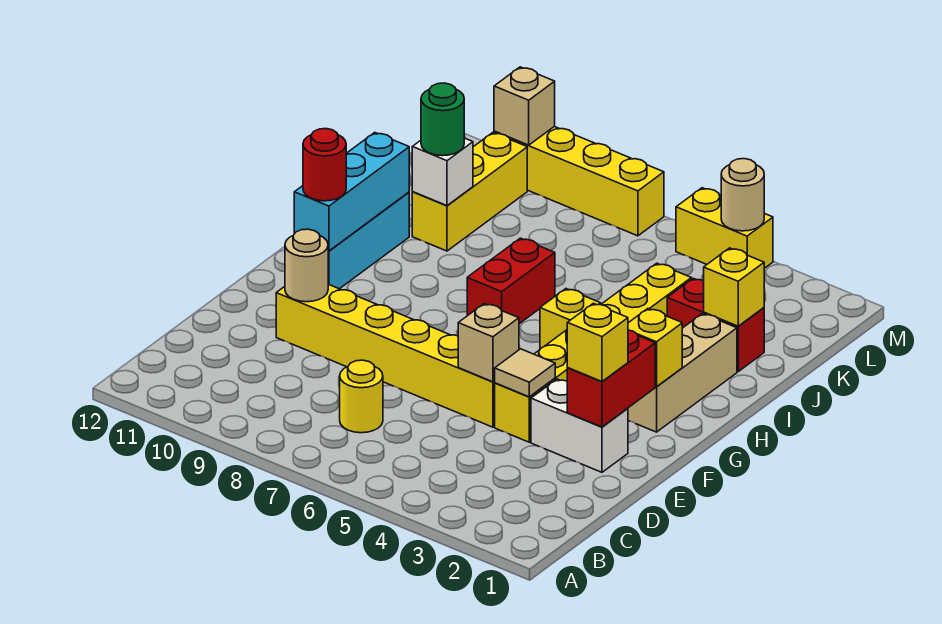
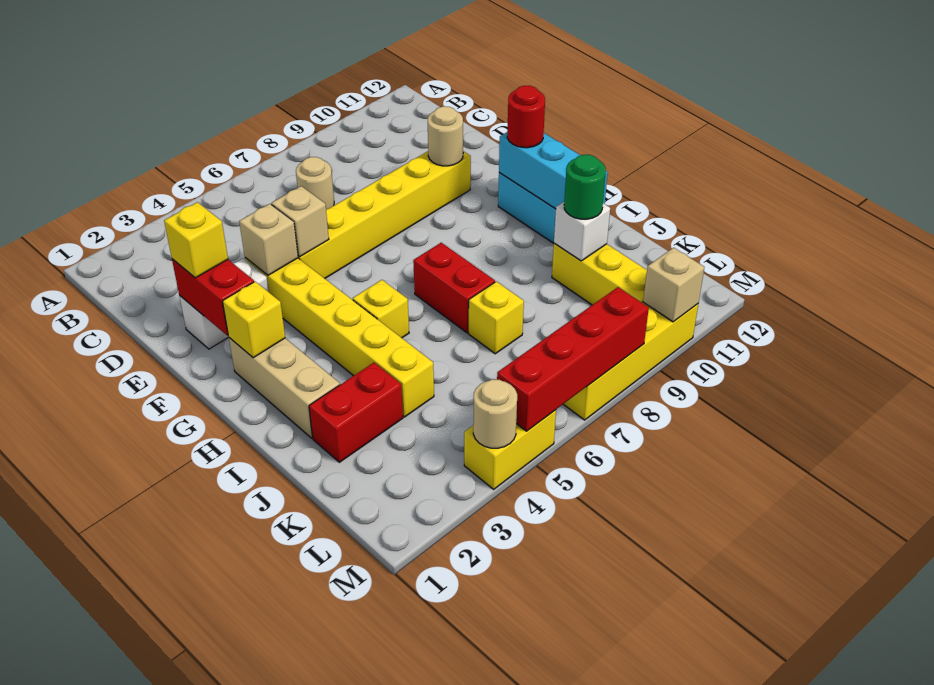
yellow round brick C7 level 1 -> tan round brick C7 level 1
tan tile E4 level 2 -> tan brick E4 level 2
yellow brick J2 level 2 -> yellow brick J7 level 1
none -> red brick M5:M8 level 2

